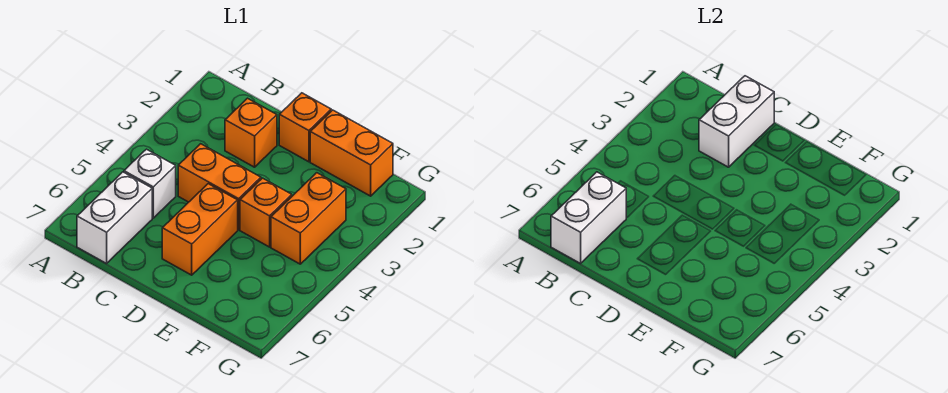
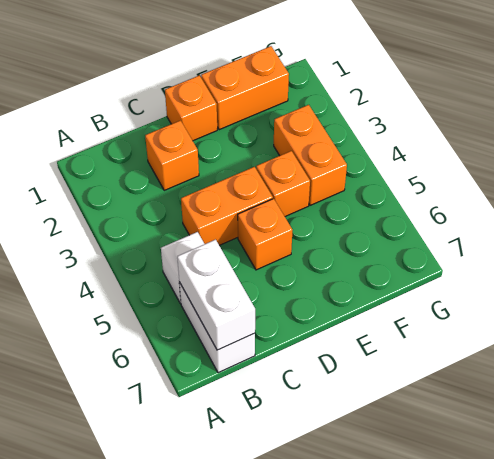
white brick C1:C2 level 2 -> none
orange brick D5:D6 level 1 -> orange brick D5 level 1

